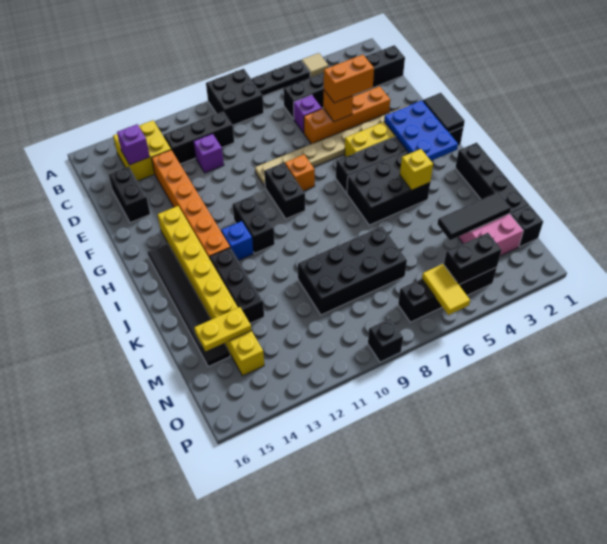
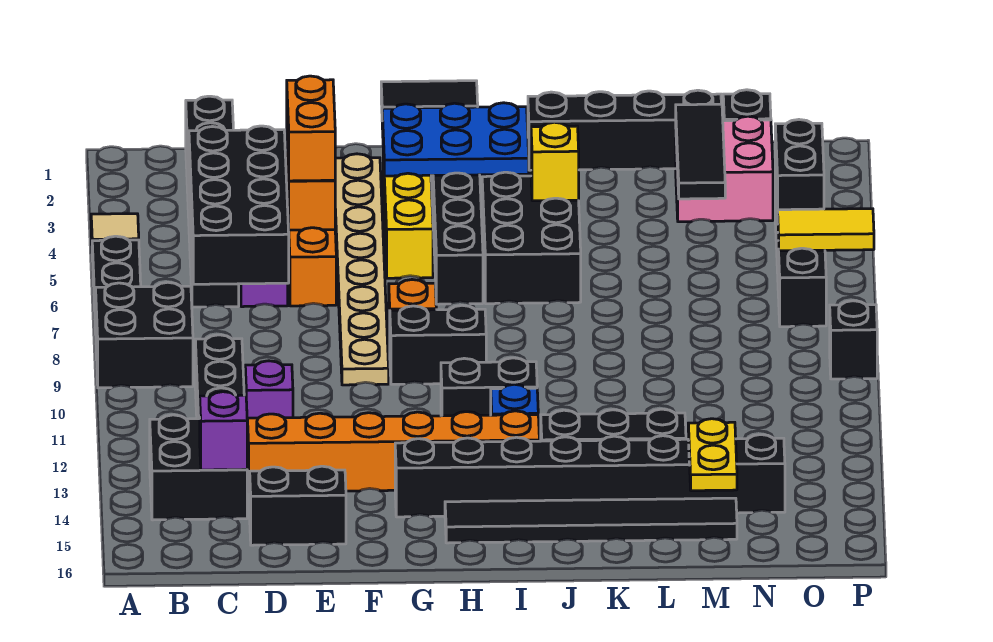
yellow brick B13:C14 level 1 -> black brick B13:C14 level 1
yellow brick G14:N14 level 1 -> black brick G14:N14 level 1
black brick L7:M10 level 1 -> black brick C4:D7 level 2

